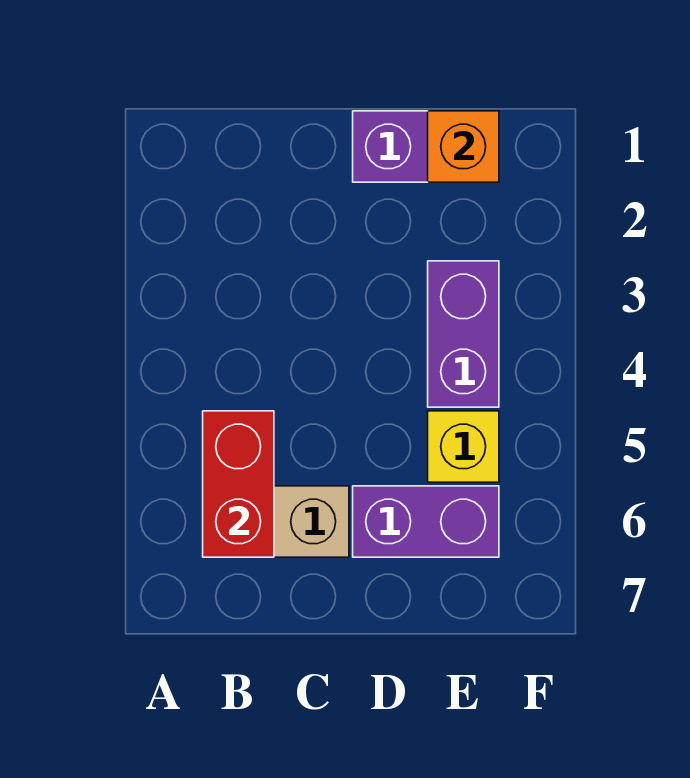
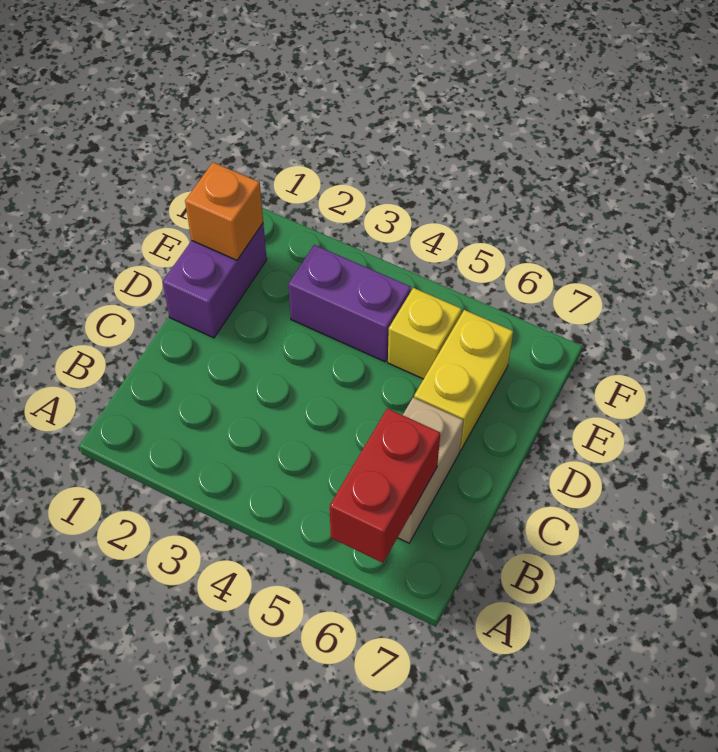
red brick B5:B6 level 2 -> red brick A6:B6 level 2
purple brick D6:E6 level 1 -> yellow brick D6:E6 level 1

